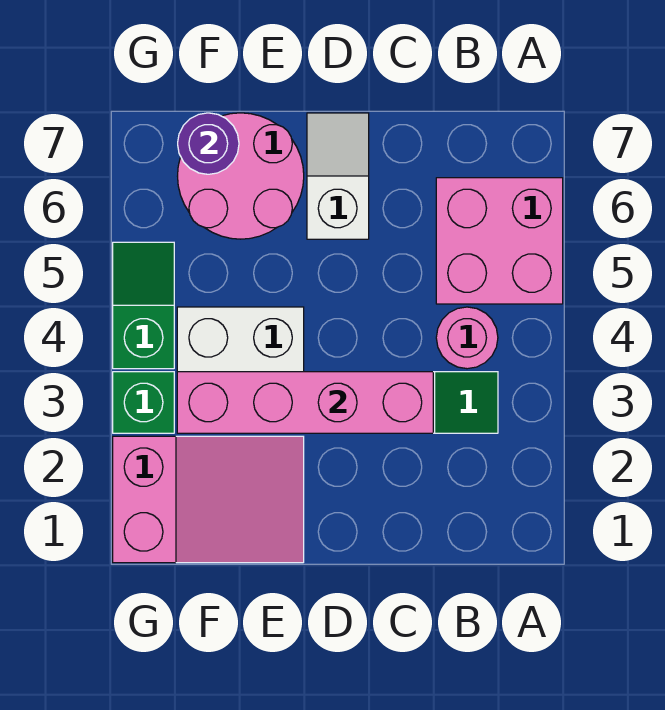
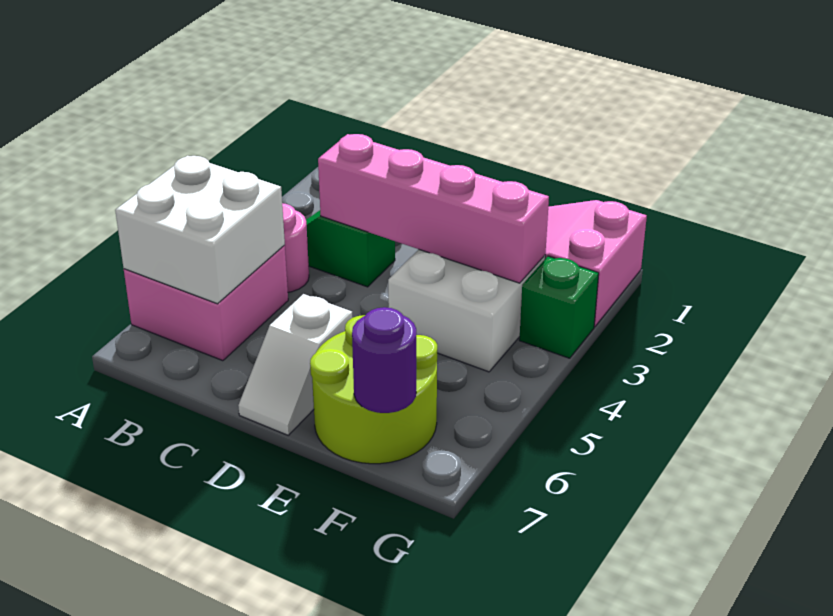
none -> white brick A5:B6 level 2
pink round brick E6:F7 level 1 -> lime round brick E6:F7 level 1
green slope G4:G5 level 1 top 4 -> none

